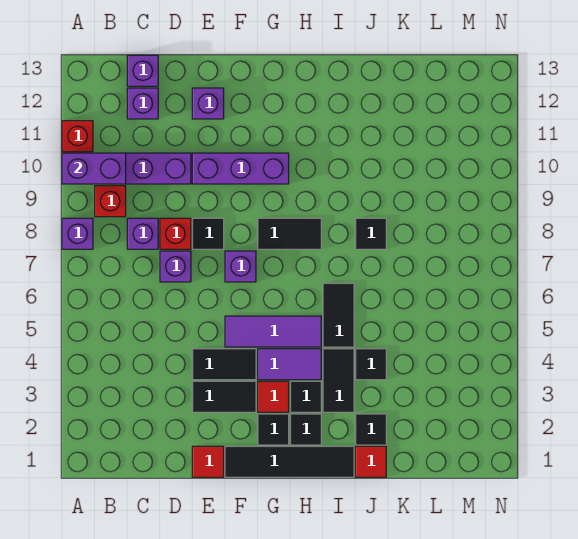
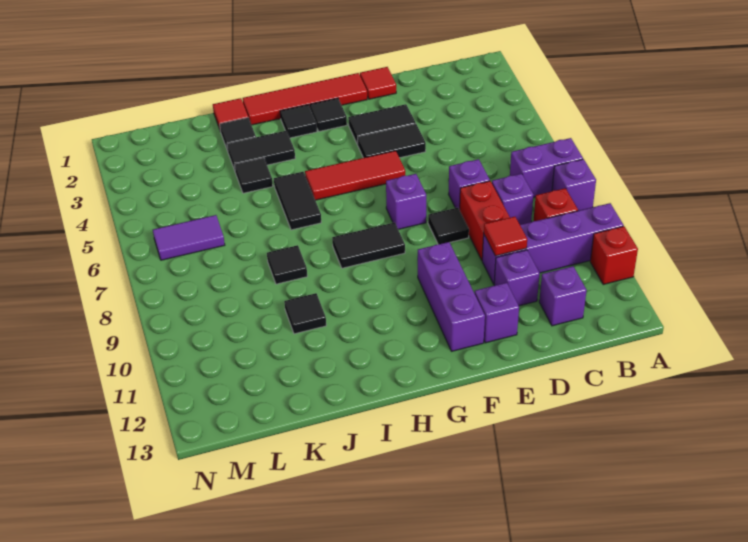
purple brick A10:B10 level 2 -> purple brick A7:B7 level 1
purple brick C13 level 1 -> purple brick D11 level 1
red brick D8 level 1 -> red brick D8:D9 level 1
purple brick E10:G10 level 1 -> purple brick F10:F12 level 1
black tile F1:I1 level 1 -> red tile F1:I1 level 1
purple tile F5:H5 level 1 -> red tile F5:H5 level 1
red tile G3 level 1 -> red tile D10 level 2
purple tile G4:H4 level 1 -> purple tile L6:M6 level 1
black tile H3 level 1 -> black tile J10 level 1
black tile I3:I4 level 1 -> black tile I3:J3 level 1

